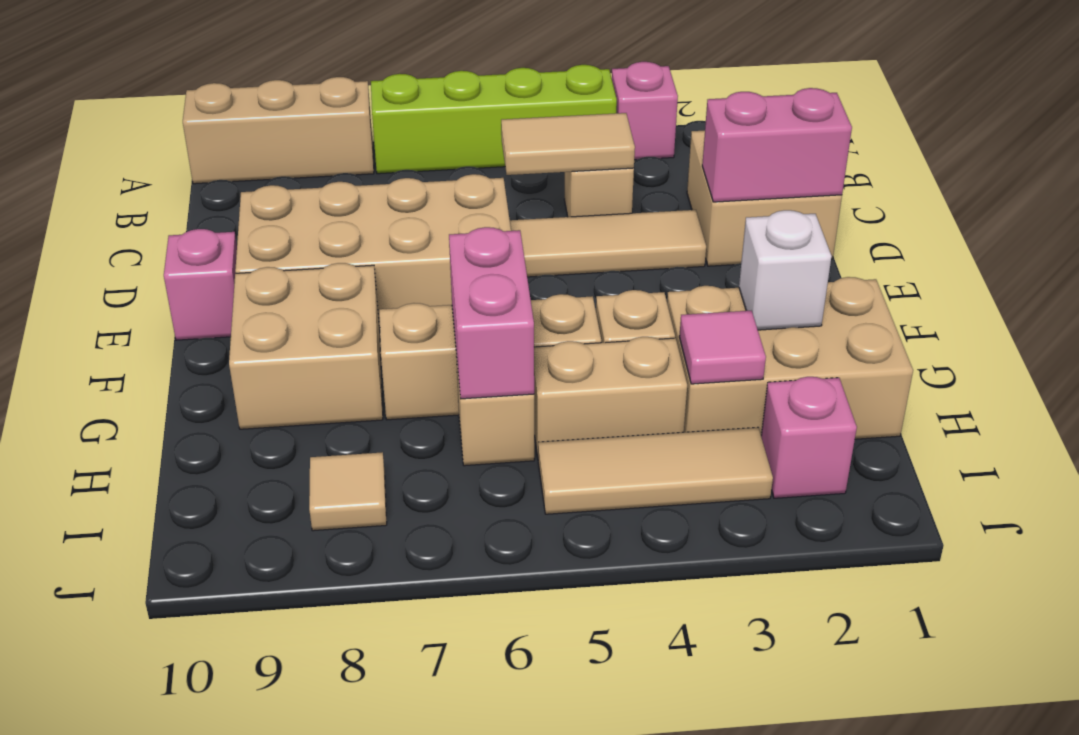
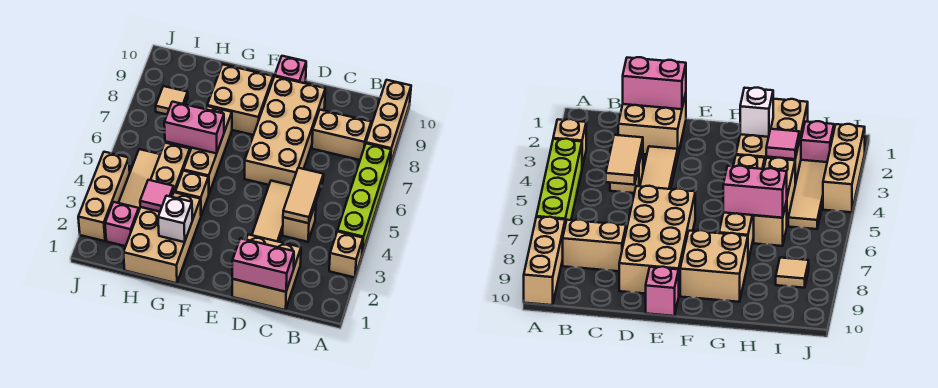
pink brick A3 level 1 -> tan brick A3 level 1
none -> tan brick B8:C8 level 1
pink brick D1:D2 level 2 -> pink brick C1:D1 level 2
none -> tan brick J2:J4 level 1

